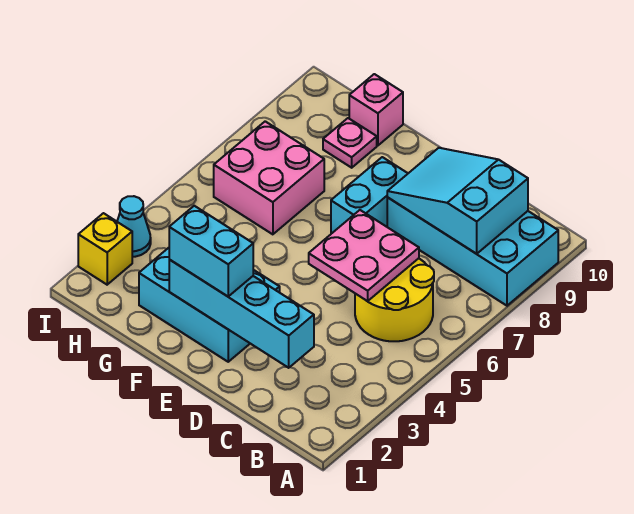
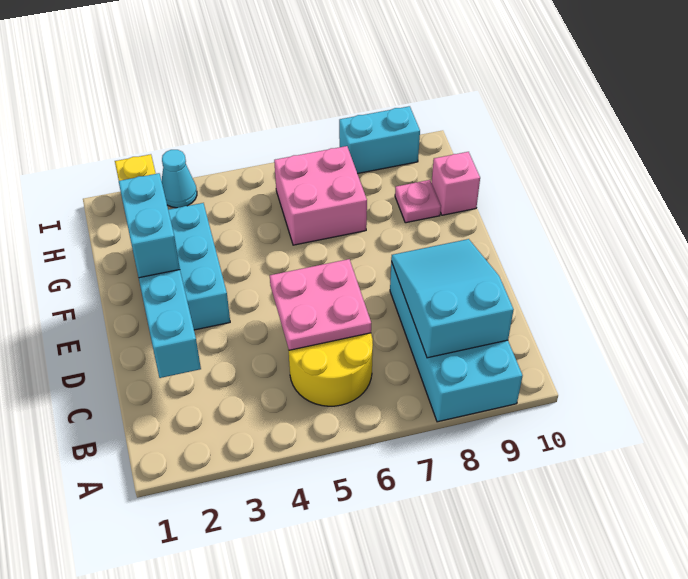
cyan brick E7:E8 level 1 -> cyan brick I8:I9 level 1

